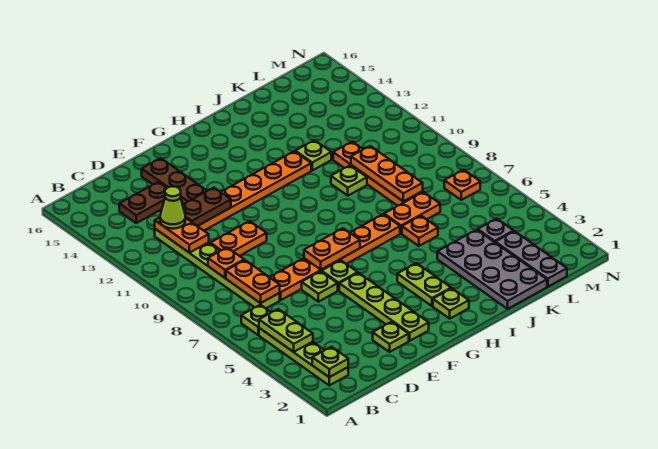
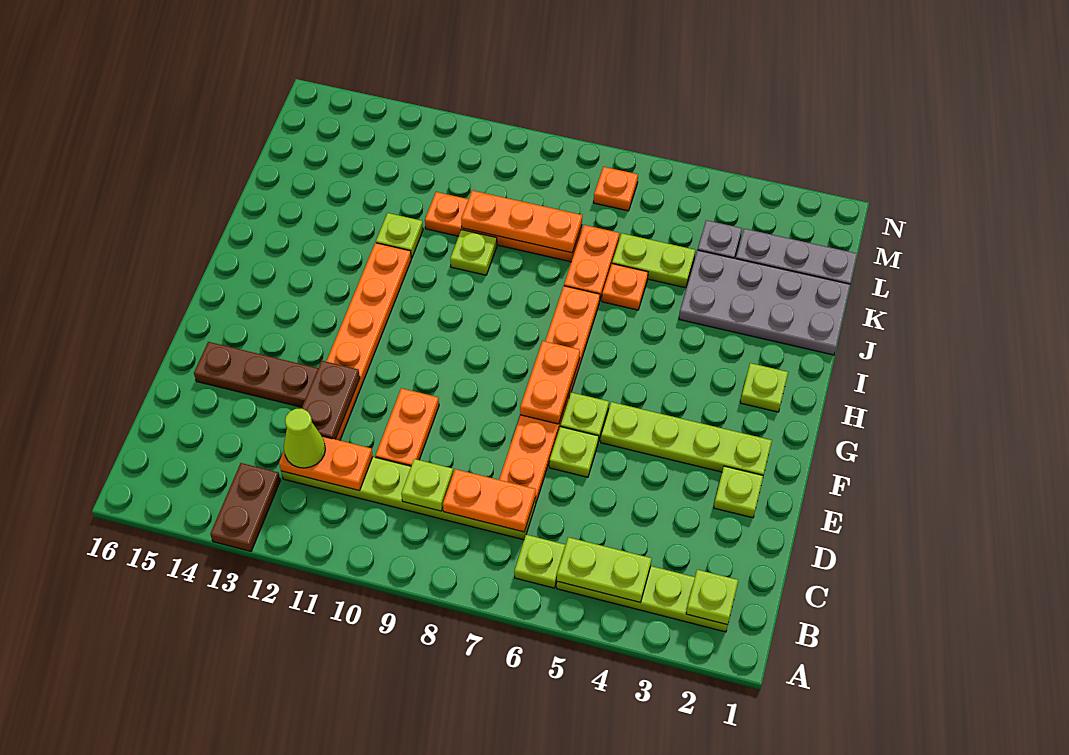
orange plate C9 level 2 -> lime plate C9 level 2
brown plate C14:D14 level 1 -> brown plate A13:B13 level 1
lime plate H3:H4 level 1 -> lime plate K5:K6 level 1

